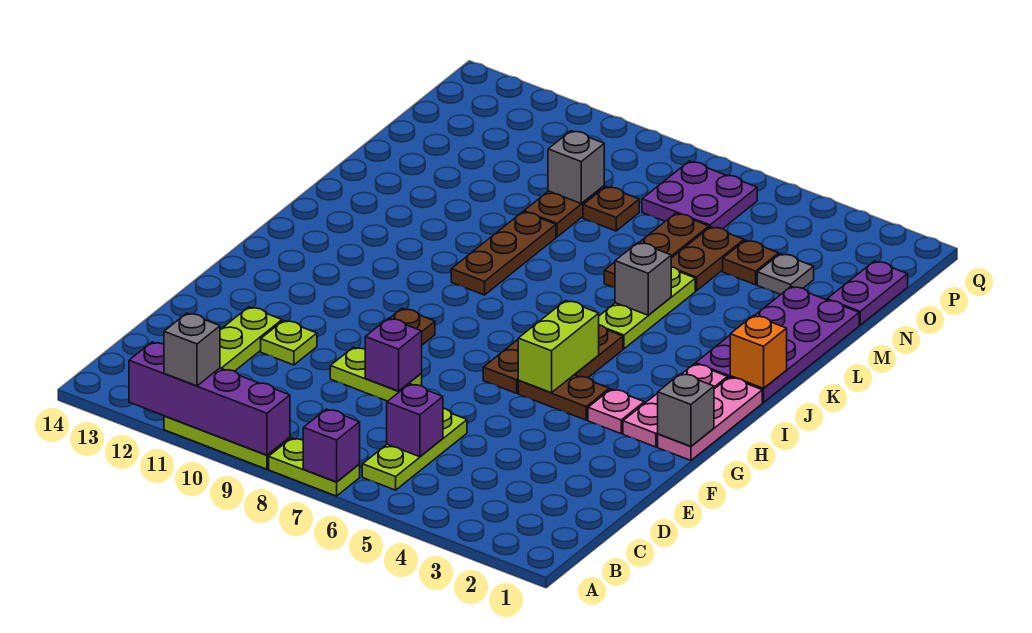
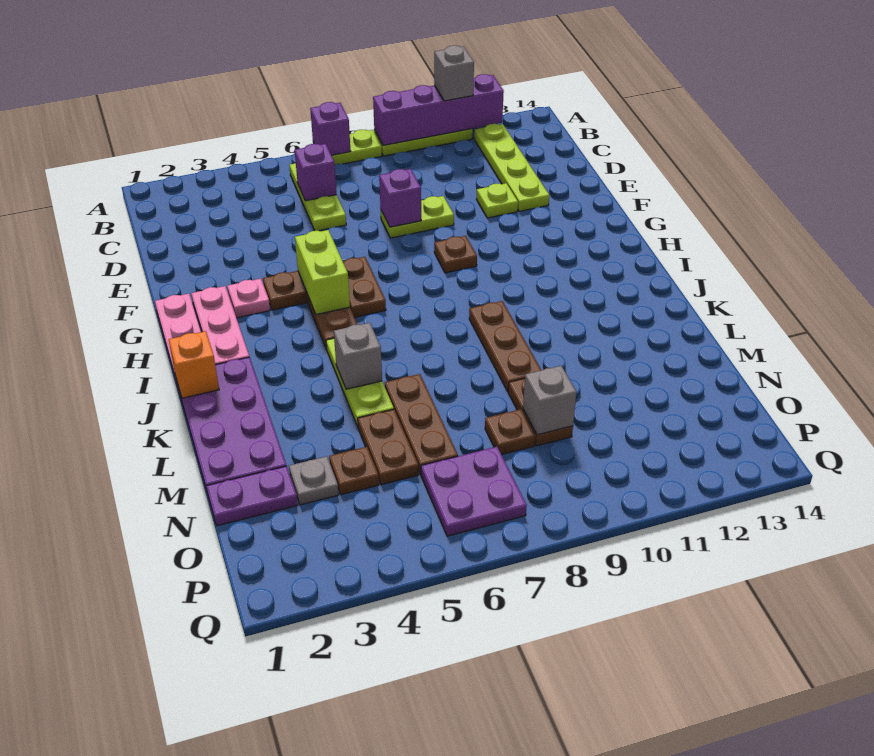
grey brick G1 level 2 -> none
purple plate N1:O1 level 1 -> purple plate N1:N2 level 1

